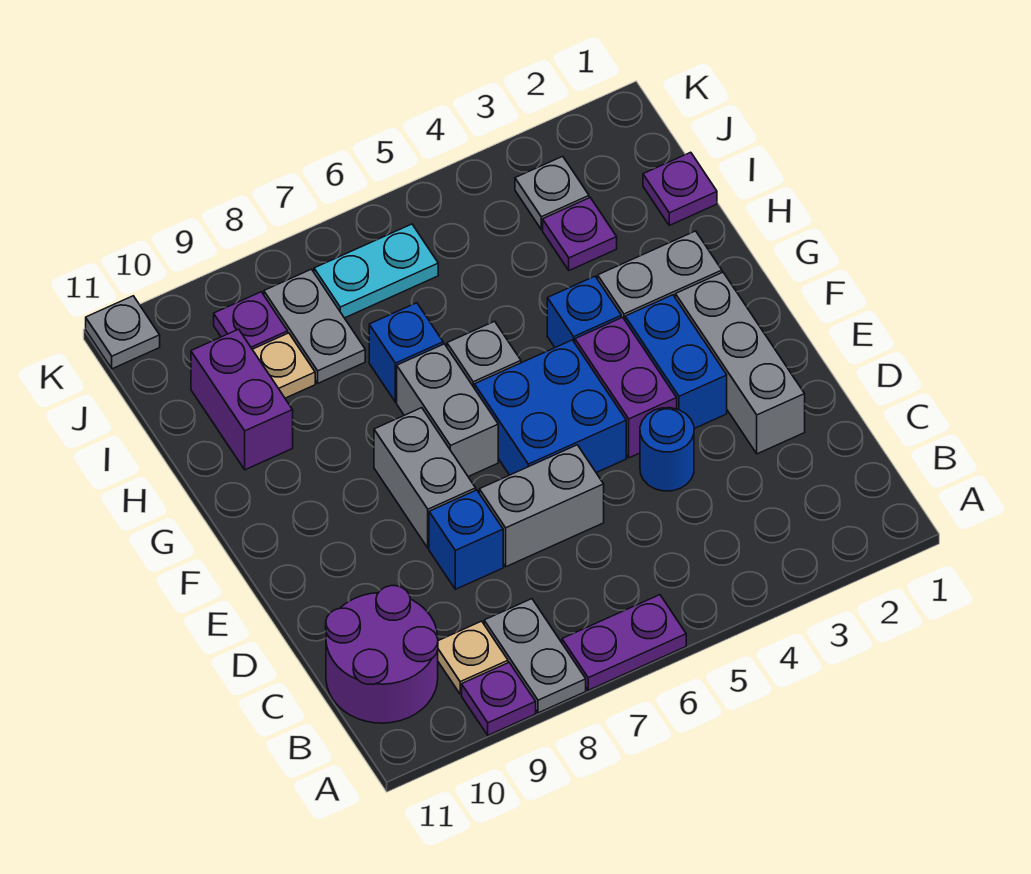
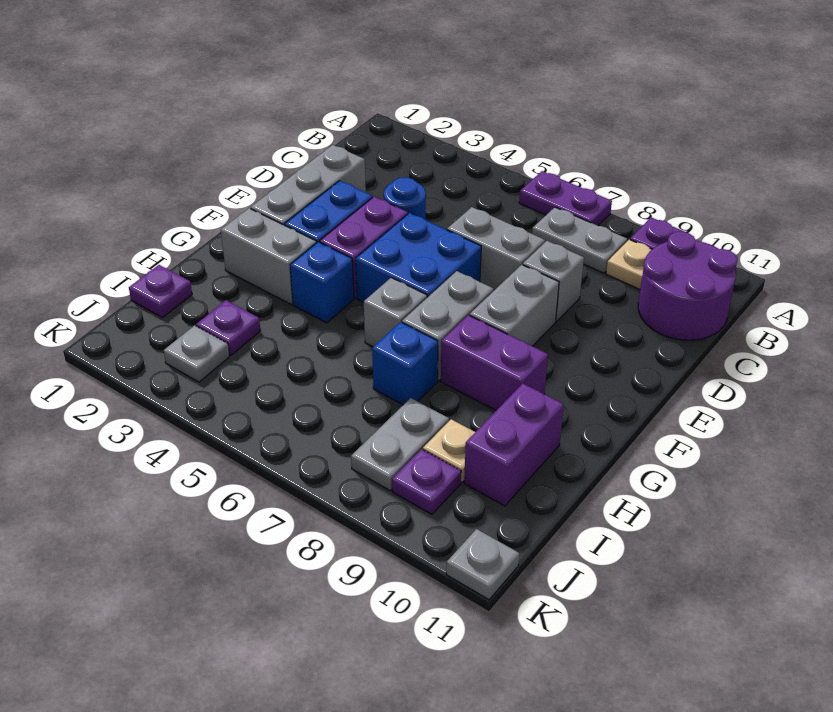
grey plate A8:B8 level 1 -> grey plate B7:B8 level 1
blue brick D8 level 1 -> grey brick D8 level 1
none -> purple brick G8:G9 level 1
cyan plate J6:J7 level 1 -> none

